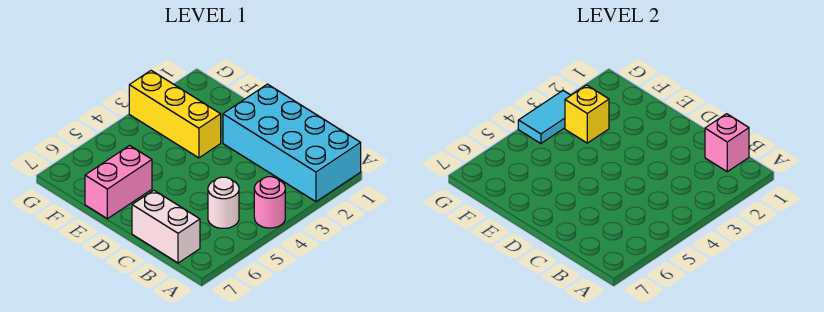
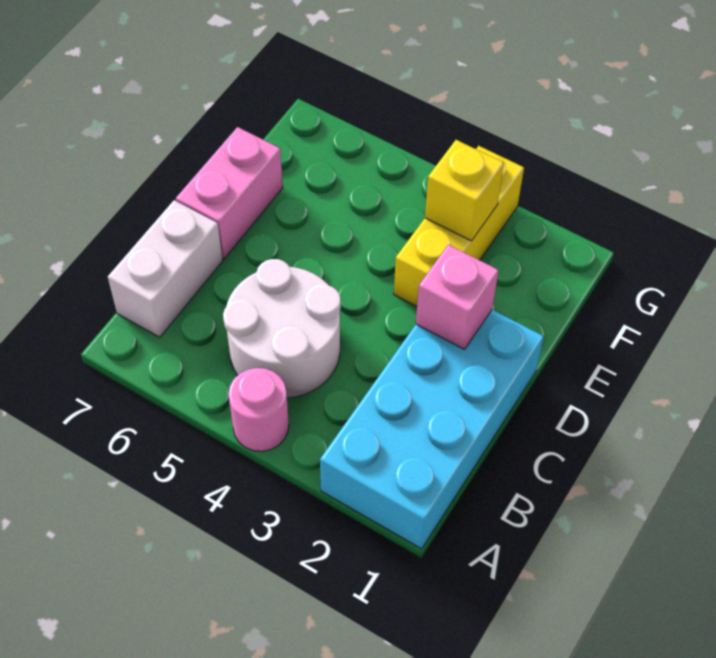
pink brick B1 level 2 -> pink brick D2 level 2
white round brick B5 level 1 -> white round brick B4:C5 level 1
pink brick E6:E7 level 1 -> pink brick D7:E7 level 1
cyan tile G3:G4 level 2 -> none

